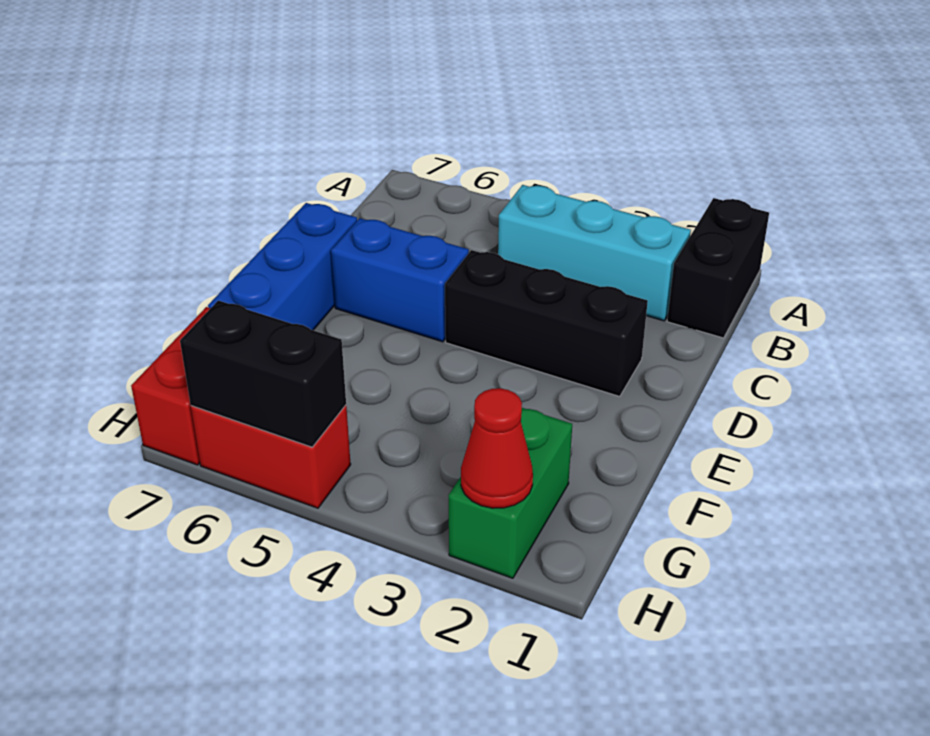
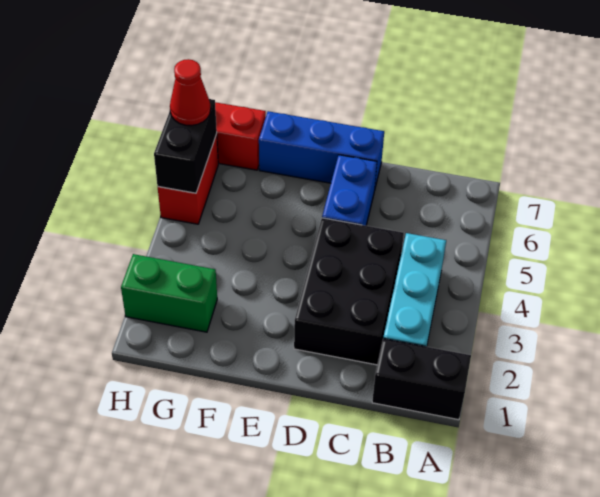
black brick D2:D4 level 1 -> black brick C2:D4 level 1
red cone H2 level 2 -> red cone H6 level 3

